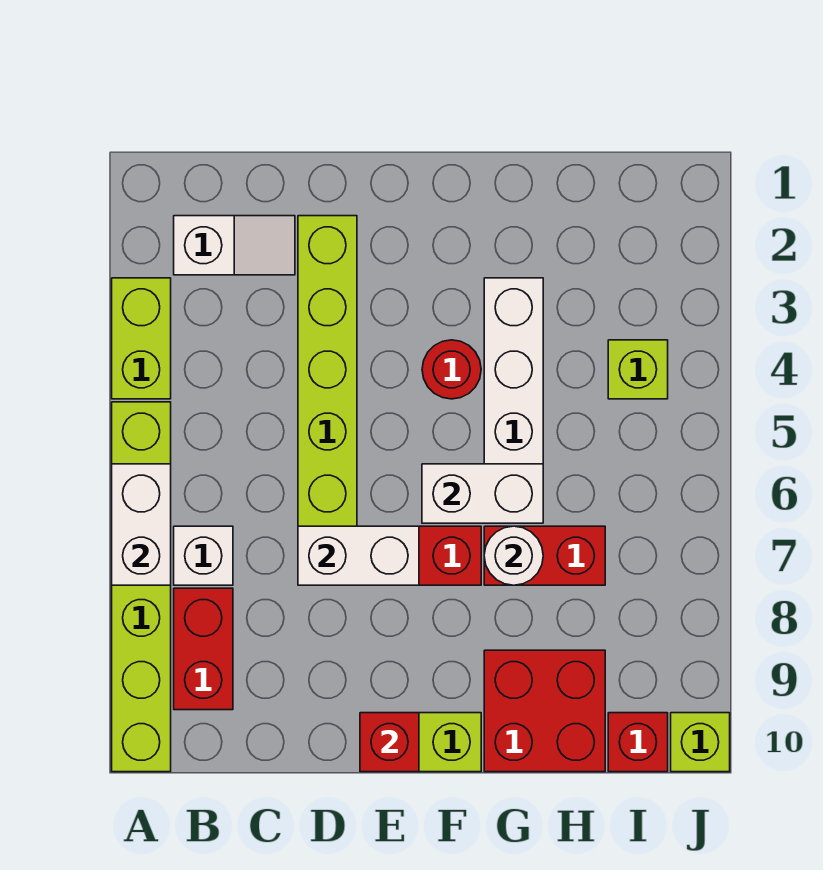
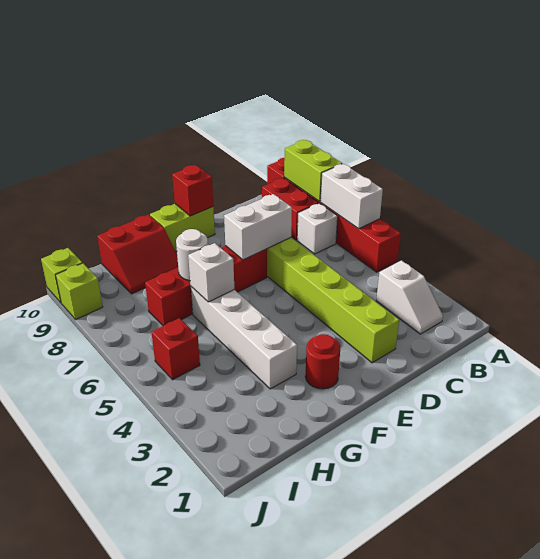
lime brick A3:A4 level 1 -> lime brick A8:A9 level 2
lime brick A5:A10 level 1 -> red brick A5:A10 level 1
white slope B2:C2 level 1 top B -> white slope B2:B3 level 1 top 3
red round brick F4 level 1 -> red round brick F2 level 1
white brick F6:G6 level 2 -> white brick G6 level 2
red brick G9:H10 level 1 -> red slope G9:H10 level 1 top 10
lime brick I4 level 1 -> lime brick J9 level 1
red brick I10 level 1 -> red brick I5 level 1

